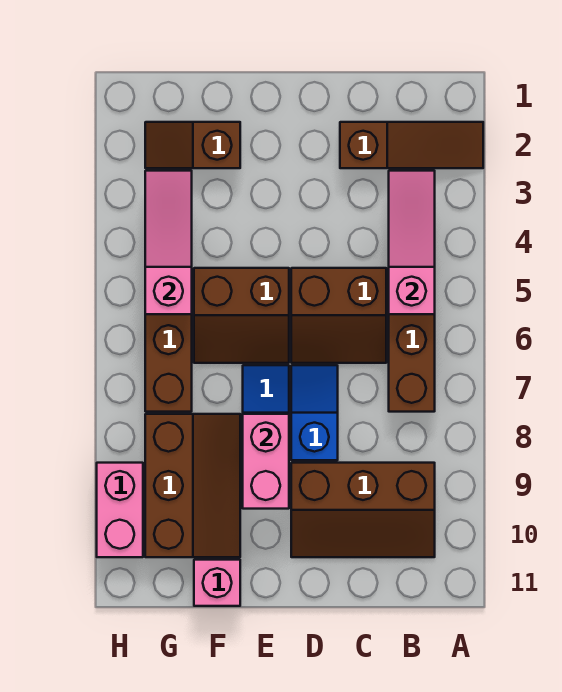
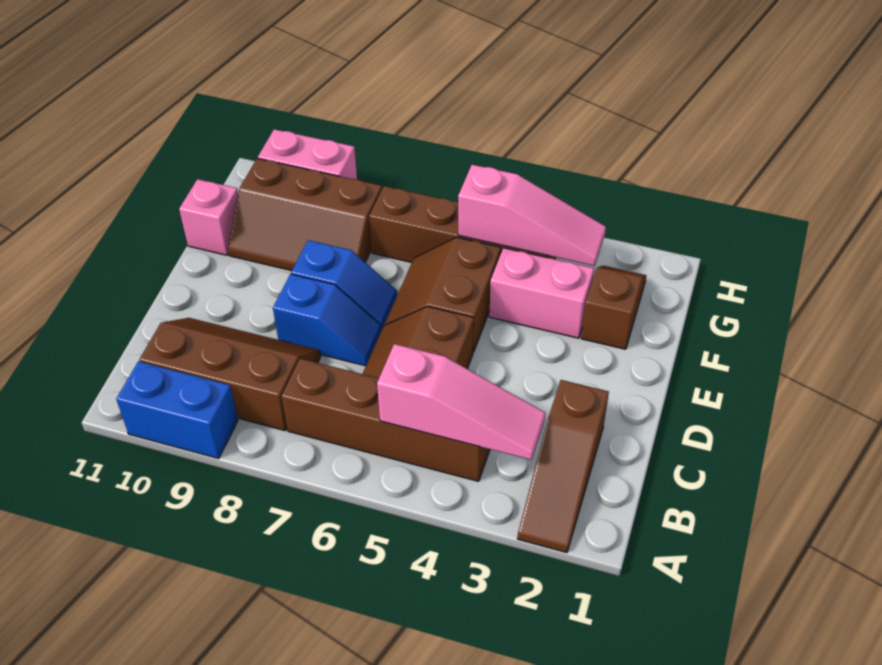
none -> blue brick A9:A10 level 1
brown slope B9:D10 level 1 top 9 -> brown slope B8:C10 level 1 top B
pink brick E8:E9 level 2 -> pink brick F3:F4 level 1

